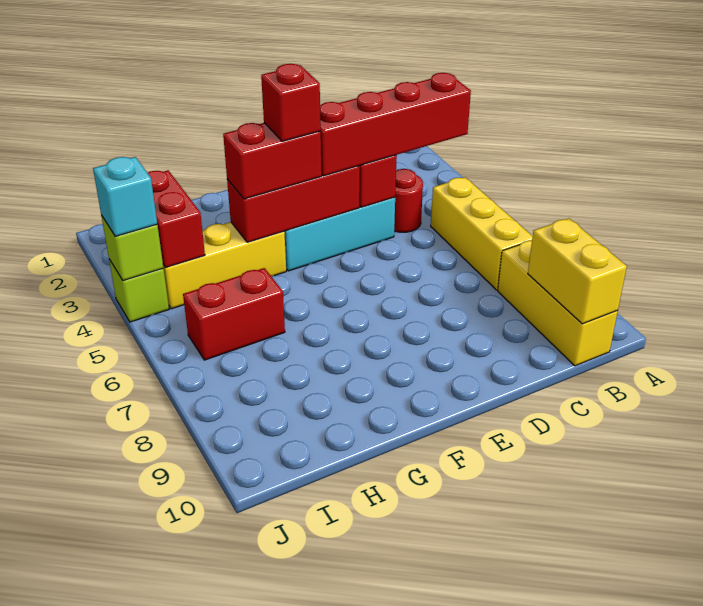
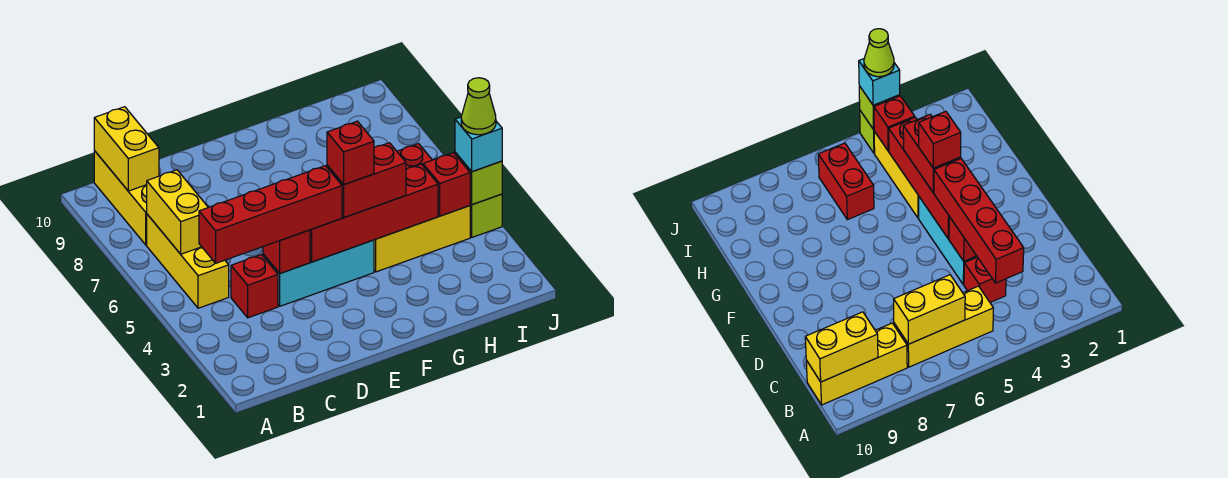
none -> yellow brick B6:B7 level 2
red round brick C4 level 1 -> red brick C4 level 1
red brick E4:G4 level 2 -> red brick E4:H4 level 2
red brick I3:I4 level 2 -> red brick I4 level 2
none -> lime cone J4 level 4

